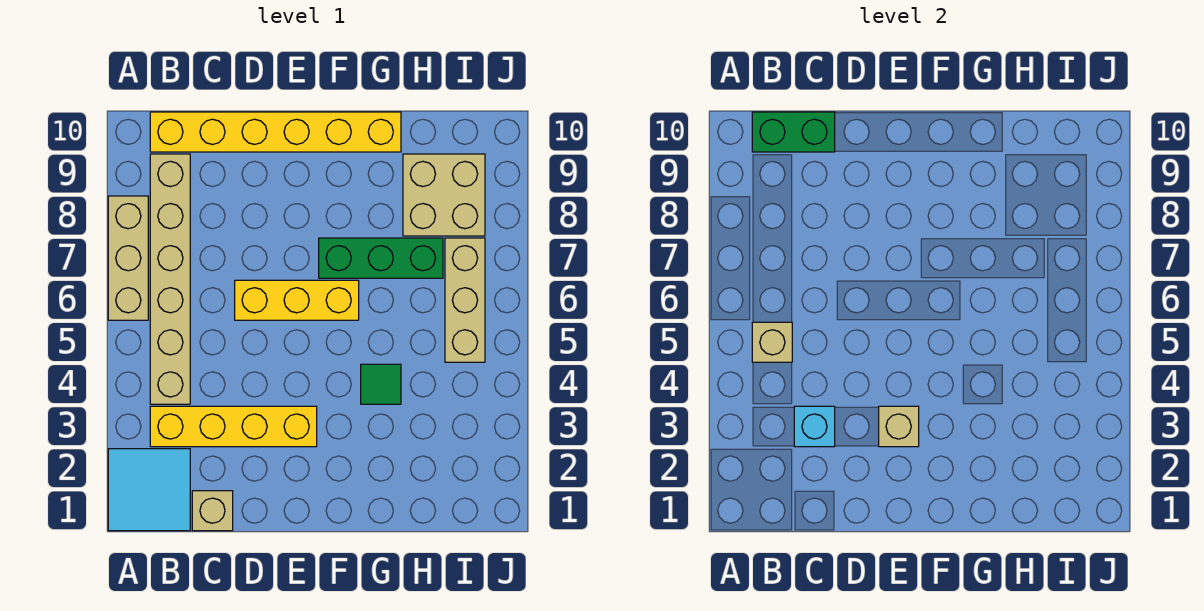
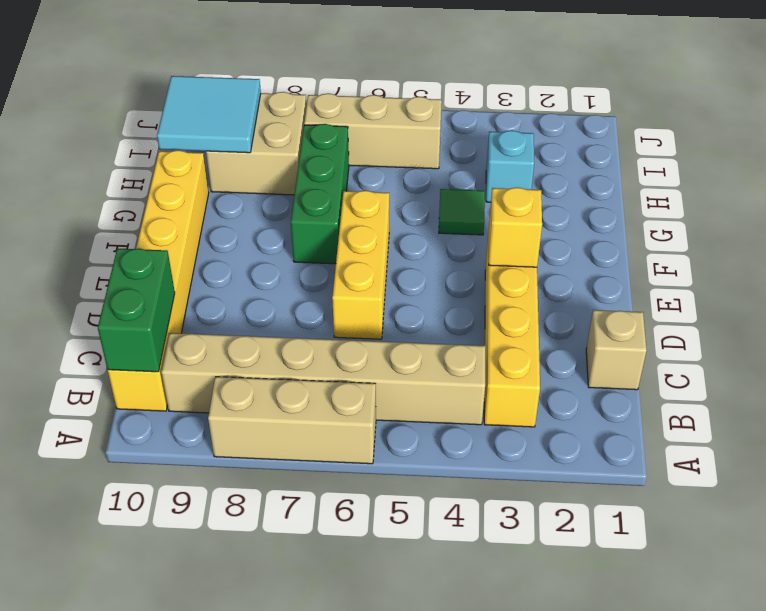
cyan tile A1:B2 level 1 -> cyan tile H9:I10 level 2
tan brick B5 level 2 -> none
cyan brick C3 level 2 -> cyan brick H3 level 1
tan brick E3 level 2 -> yellow brick E3 level 2

